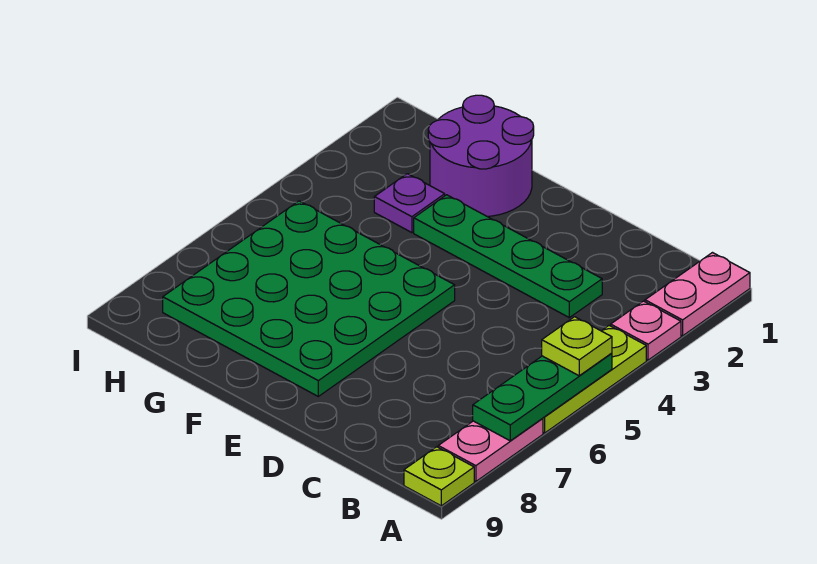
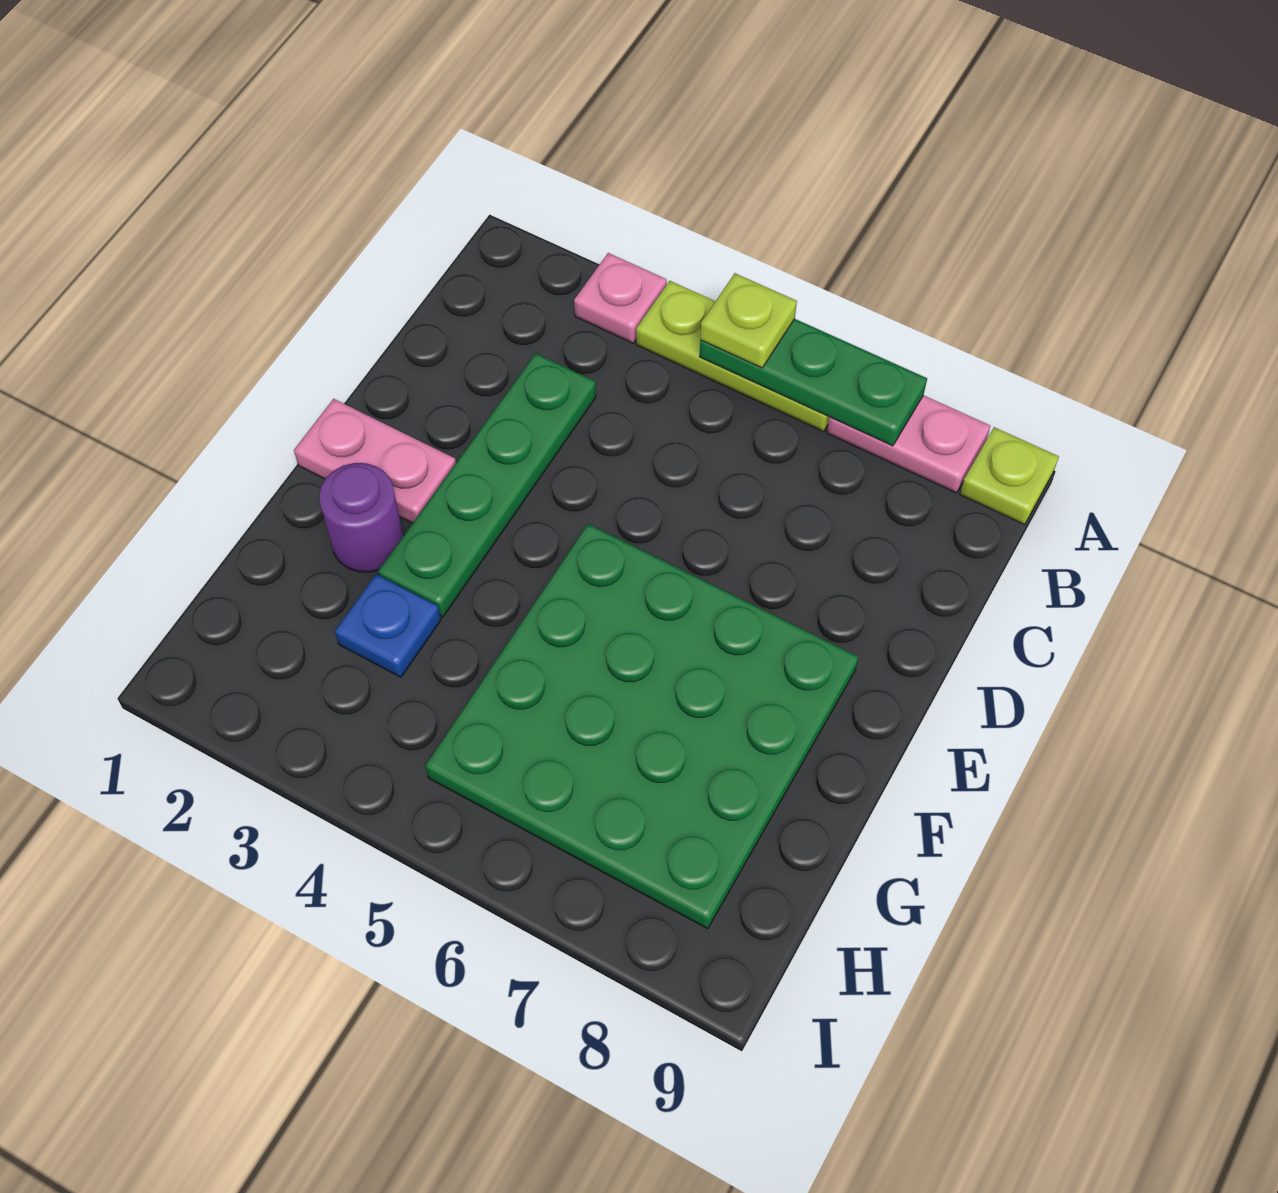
pink plate A1:A2 level 1 -> pink plate E1:E2 level 1
purple round brick F1:G2 level 1 -> purple round brick F2 level 1
purple plate G3 level 1 -> blue plate G3 level 1

